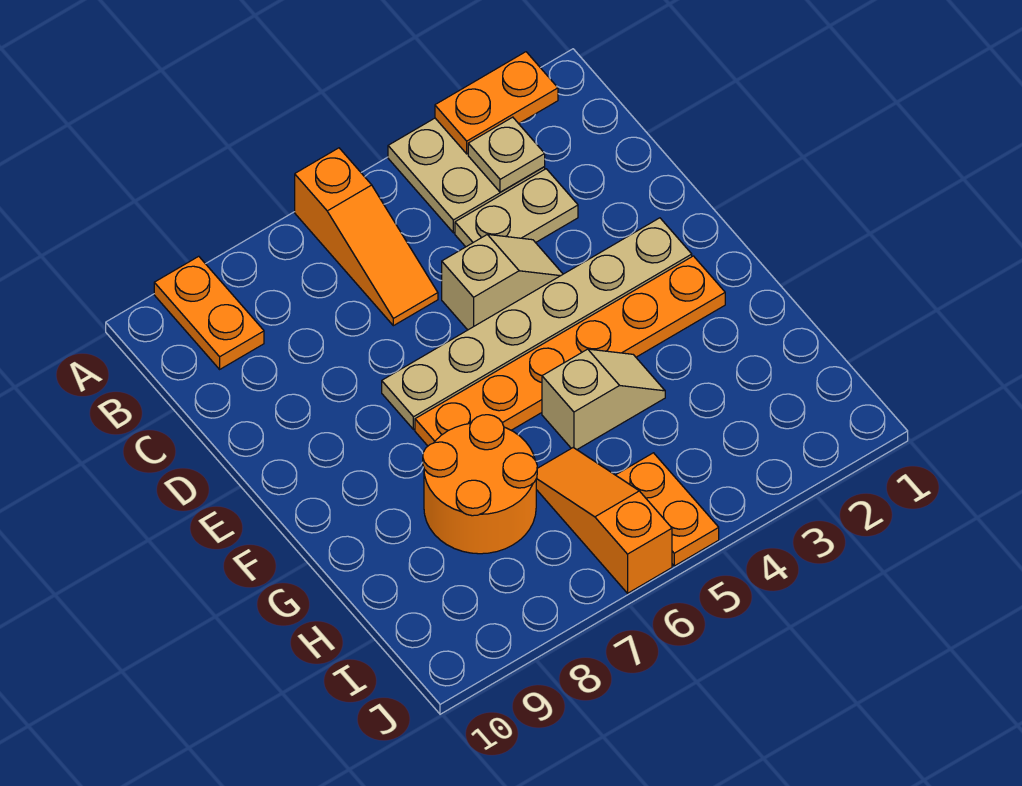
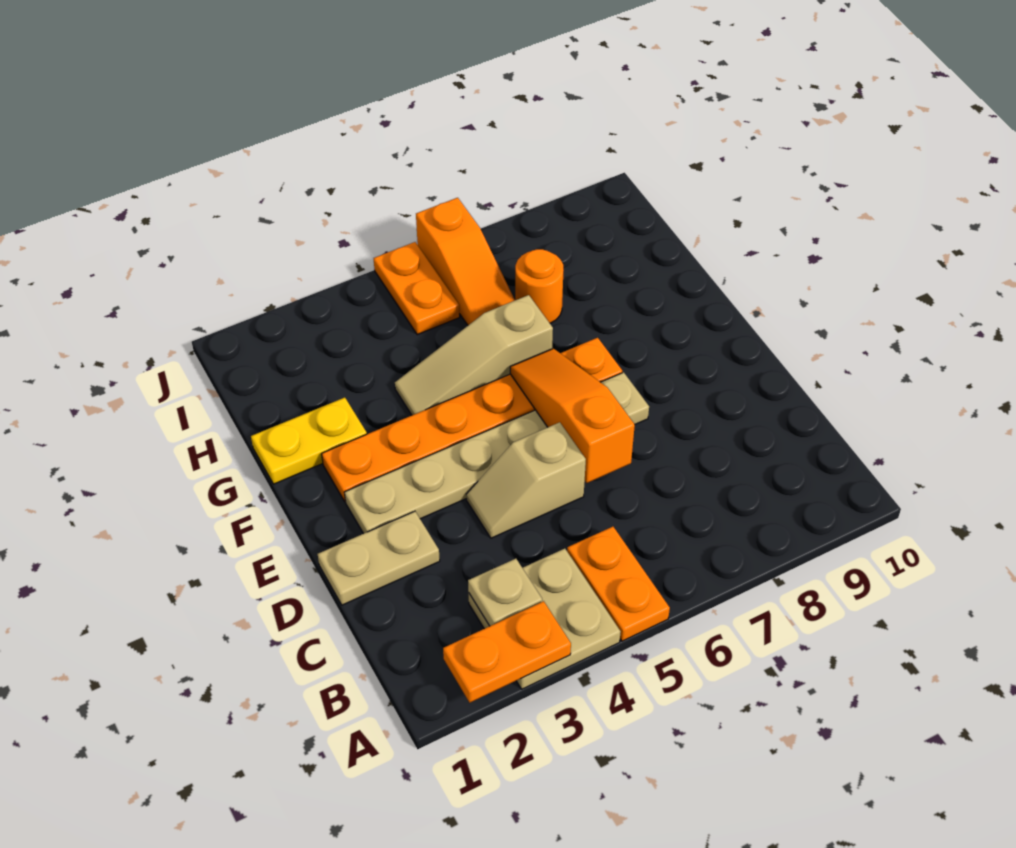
orange slope A6:C6 level 1 top A -> orange slope D6:F6 level 2 top D
orange plate A9:B9 level 1 -> orange plate A5:B5 level 1
tan plate C3:C4 level 1 -> tan plate D1:D2 level 1
none -> yellow plate G1:G2 level 1
tan slope G4:G5 level 1 top 5 -> tan slope G4:G6 level 1 top 6
orange round brick G7:H8 level 1 -> orange round brick H7 level 1

